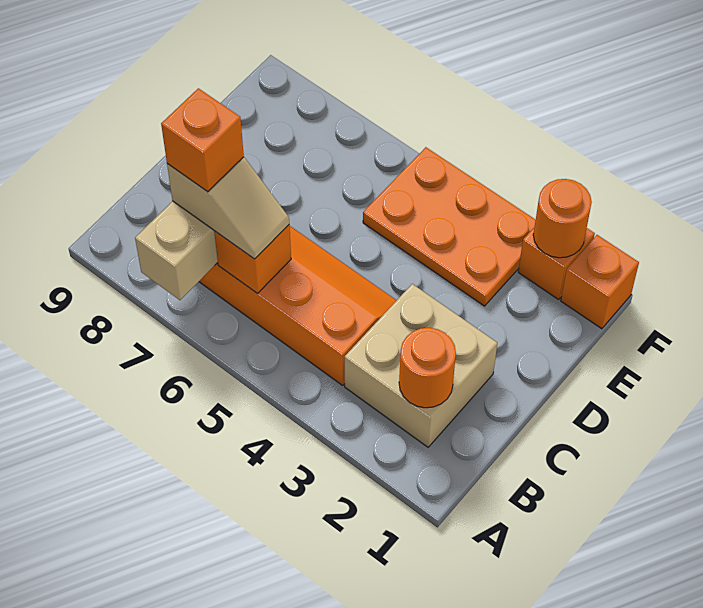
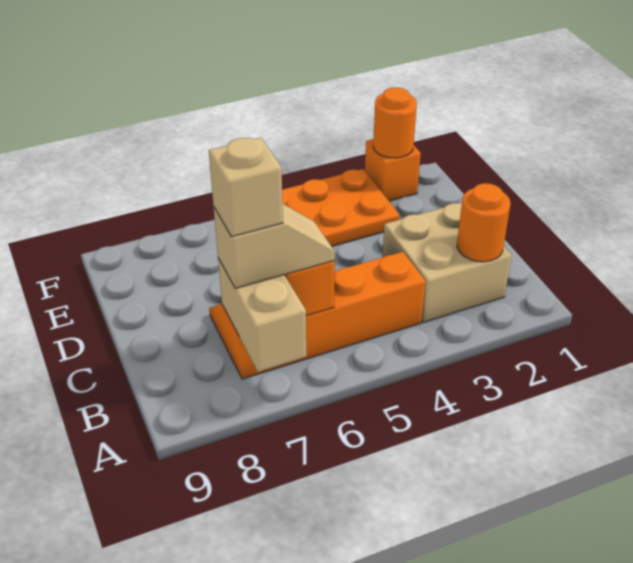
orange brick B7 level 4 -> tan brick B7 level 4
orange brick F1 level 1 -> none

